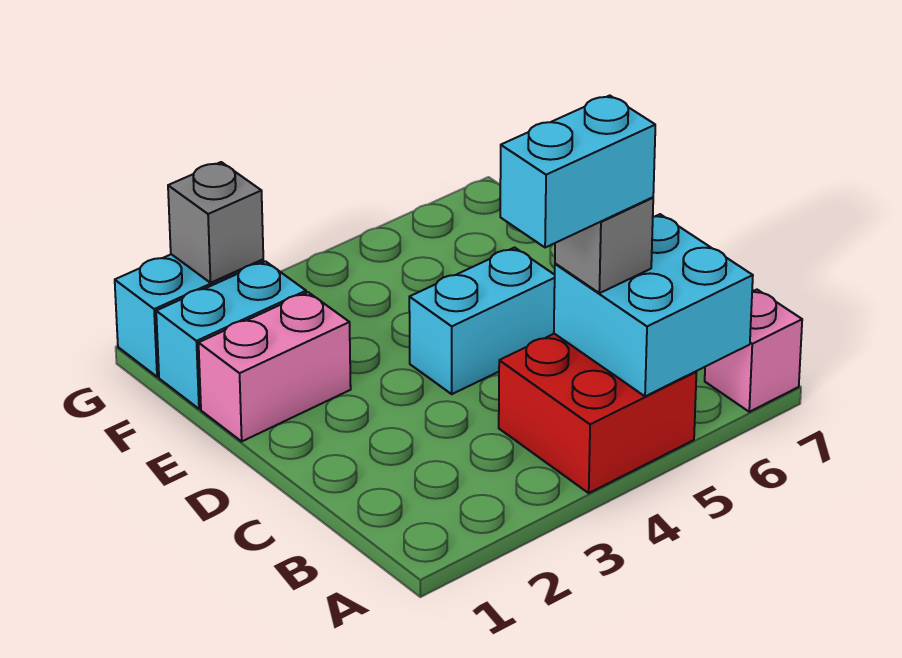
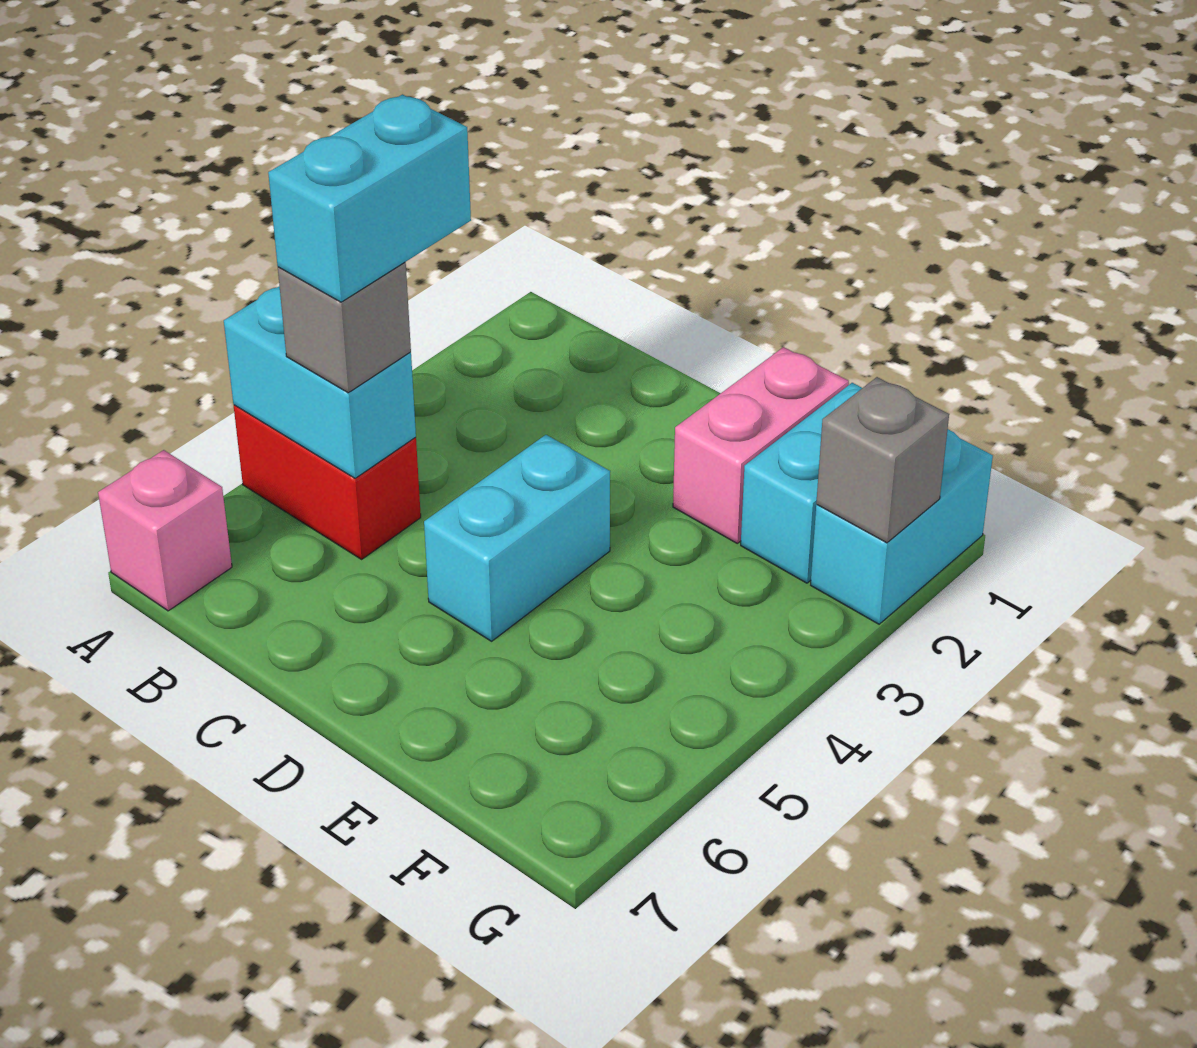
red brick A4:B5 level 1 -> red brick A5:B5 level 1
cyan brick A5:B6 level 2 -> cyan brick A5:B5 level 2

